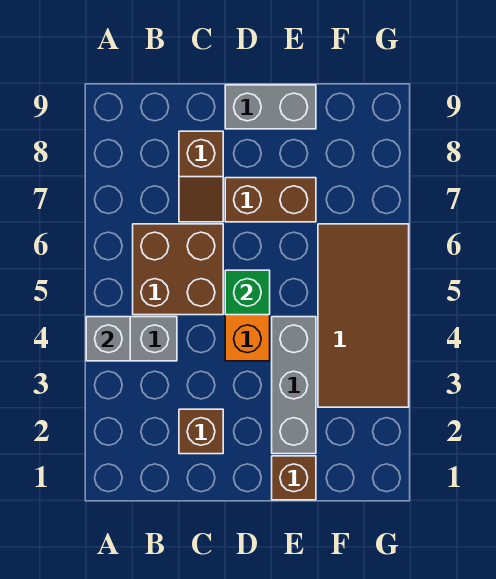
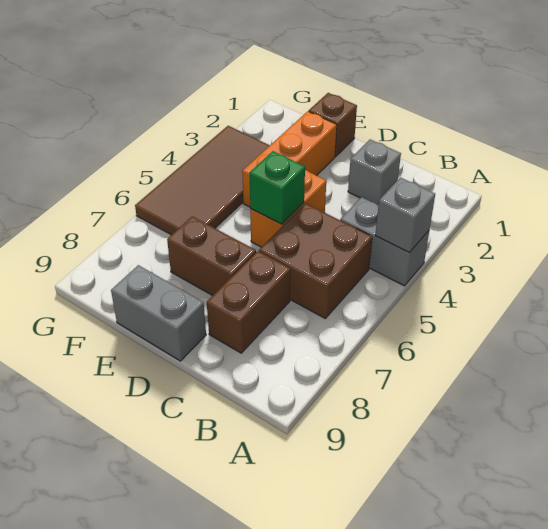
brown brick C2 level 1 -> grey brick C2 level 1
brown slope C7:C8 level 1 top 8 -> brown brick C7:C8 level 1
grey brick E2:E4 level 1 -> orange brick E2:E4 level 1

